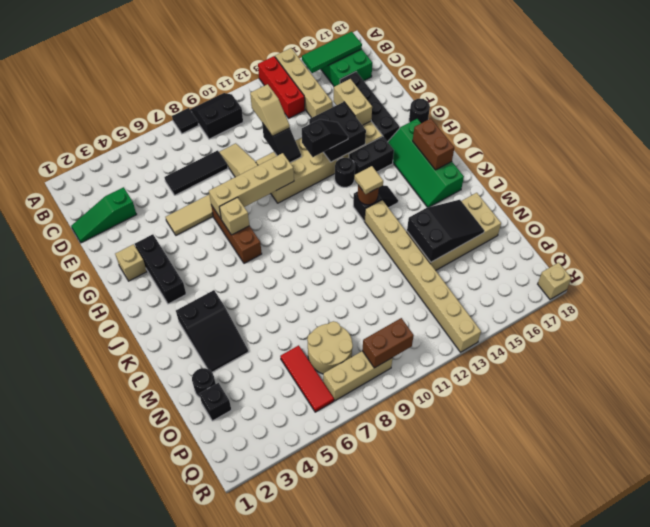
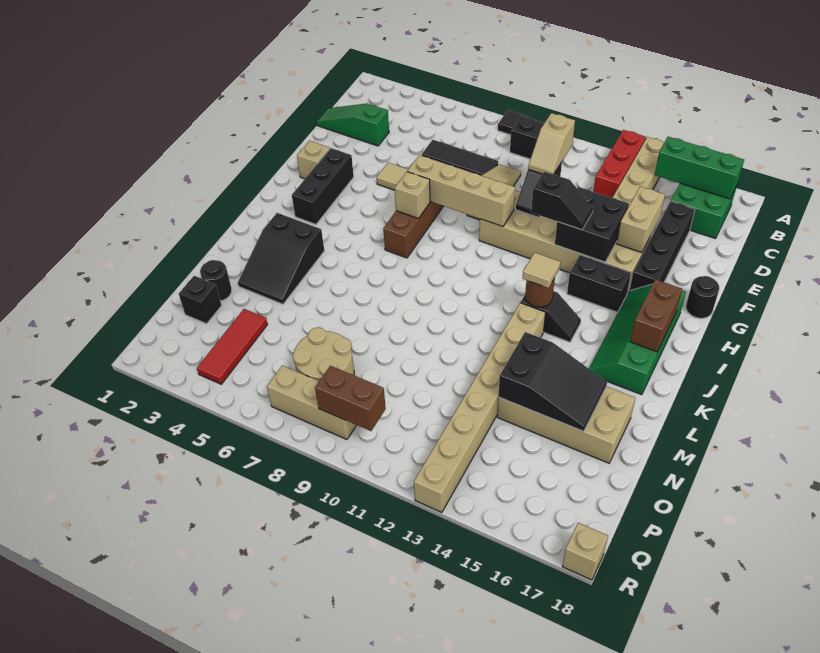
green tile B15:B17 level 2 -> green brick B15:B17 level 2
black round brick H13 level 1 -> none
red tile O6:Q6 level 1 -> red tile O4:Q4 level 1

